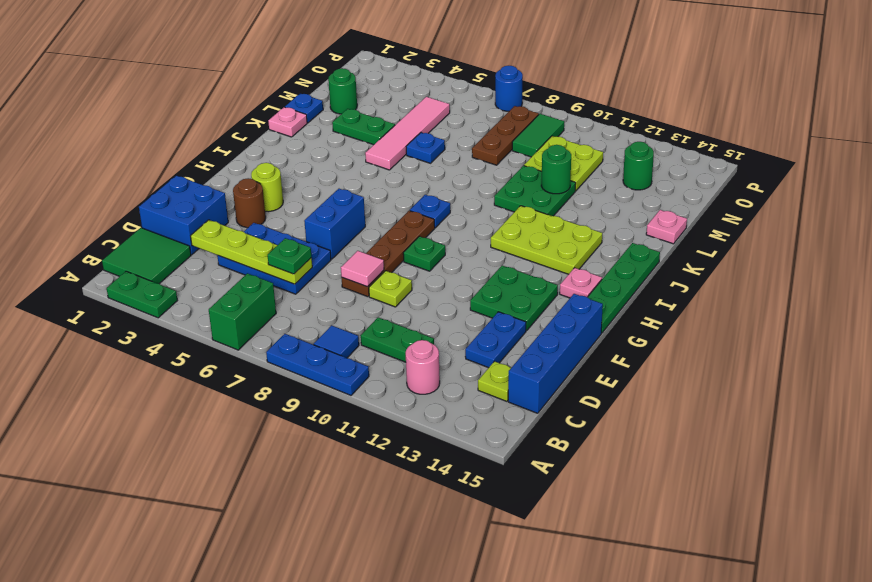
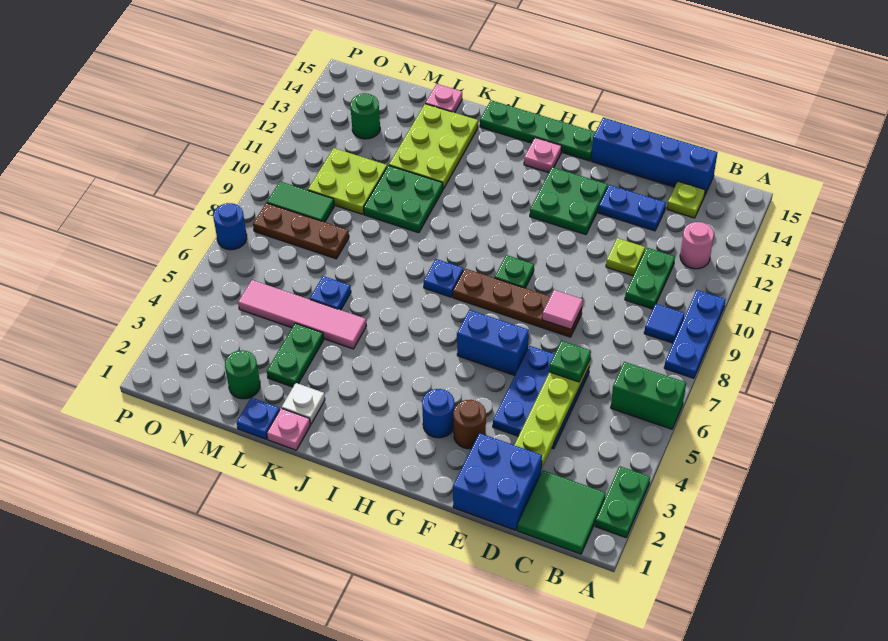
lime plate E9 level 1 -> lime plate D11 level 1
lime round brick G3 level 1 -> blue round brick G3 level 1
lime plate I11:J13 level 1 -> lime plate K12:L14 level 1
none -> white plate K2 level 1
green round brick L11 level 2 -> none

